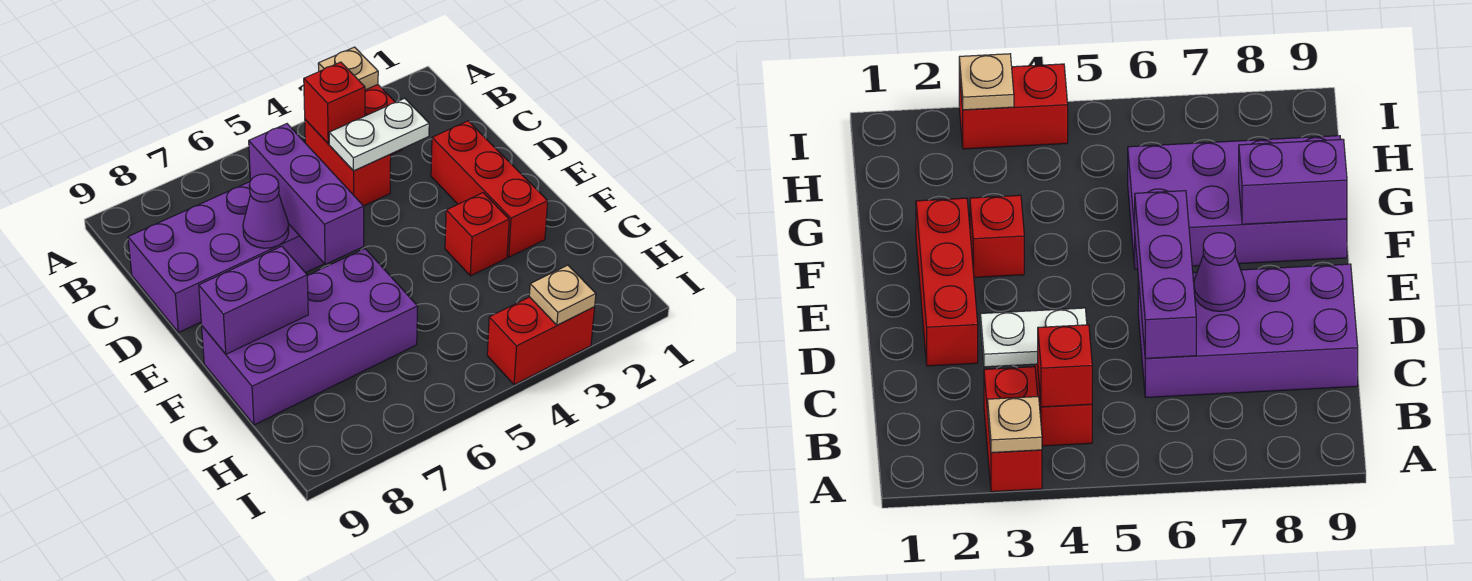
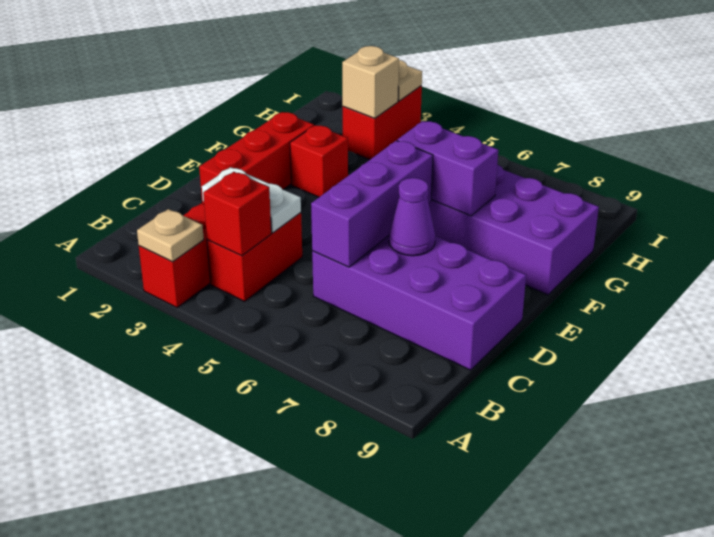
purple brick F8:F9 level 2 -> purple brick F6:F7 level 2
none -> tan brick H3 level 2
red brick I3:I4 level 1 -> red brick H3:I3 level 1

